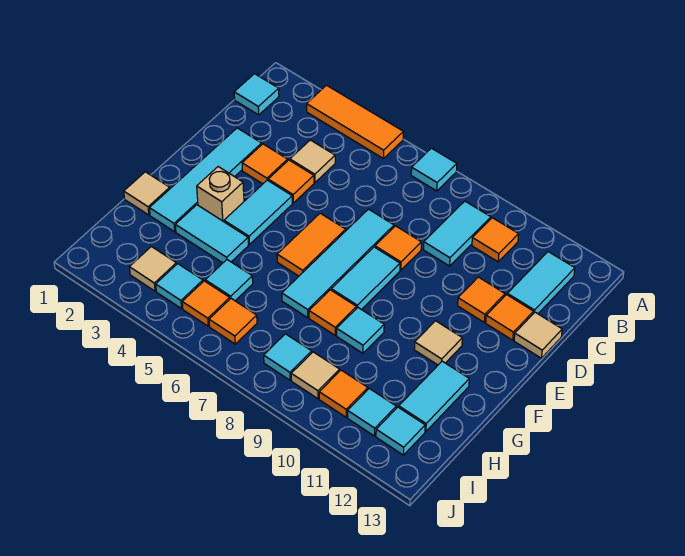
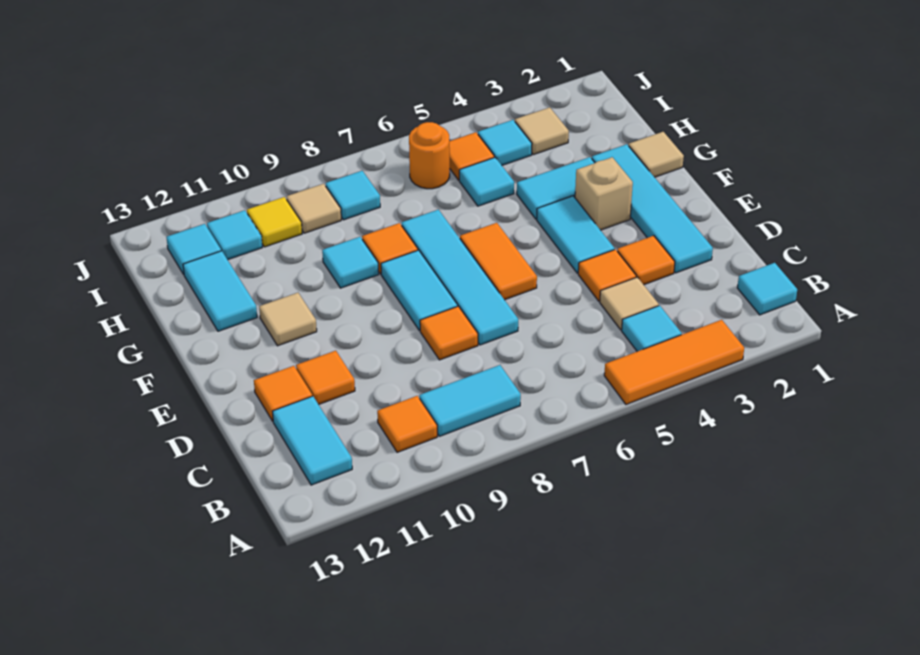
cyan tile A7 level 1 -> cyan tile B4 level 1
cyan tile B9:C9 level 1 -> cyan tile B8:B9 level 1
tan tile D13 level 1 -> none
orange tile I6 level 1 -> orange round brick I6 level 1
orange tile I10 level 1 -> yellow tile I10 level 1

